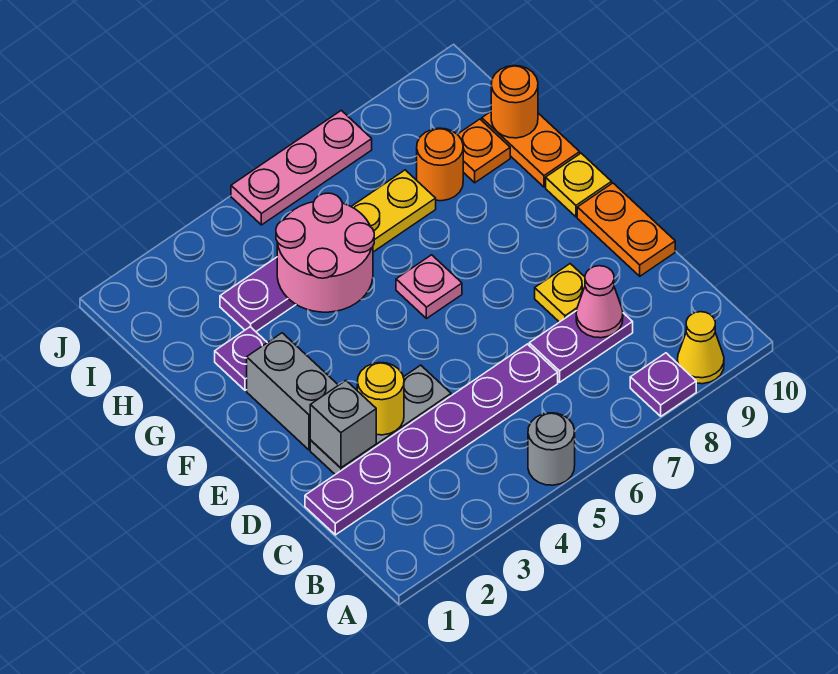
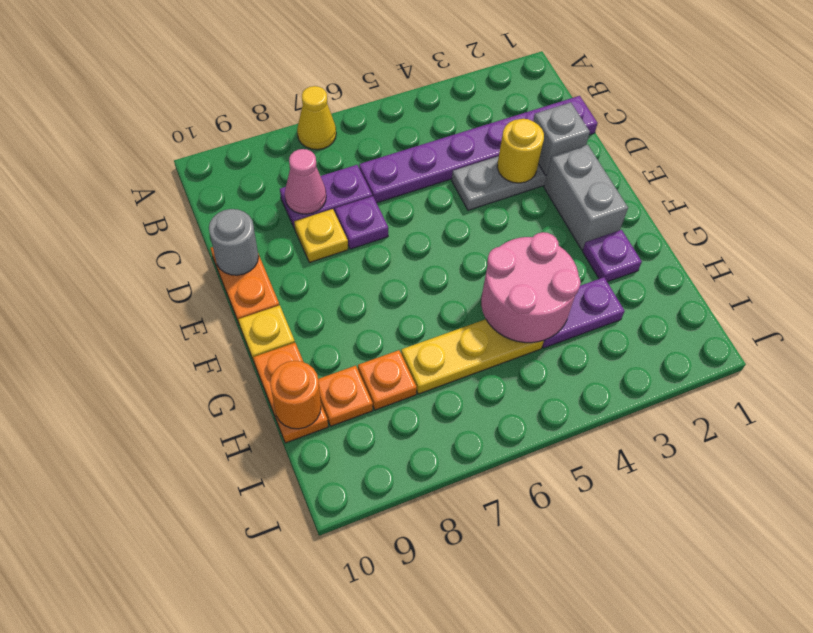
grey round brick A5 level 1 -> grey round brick D10 level 2
purple plate A8 level 1 -> purple plate D7 level 1
yellow cone A9 level 1 -> yellow cone A7 level 1
pink plate F6 level 1 -> none
orange round brick H8 level 1 -> orange plate H8 level 1
pink plate J5:J7 level 1 -> none

